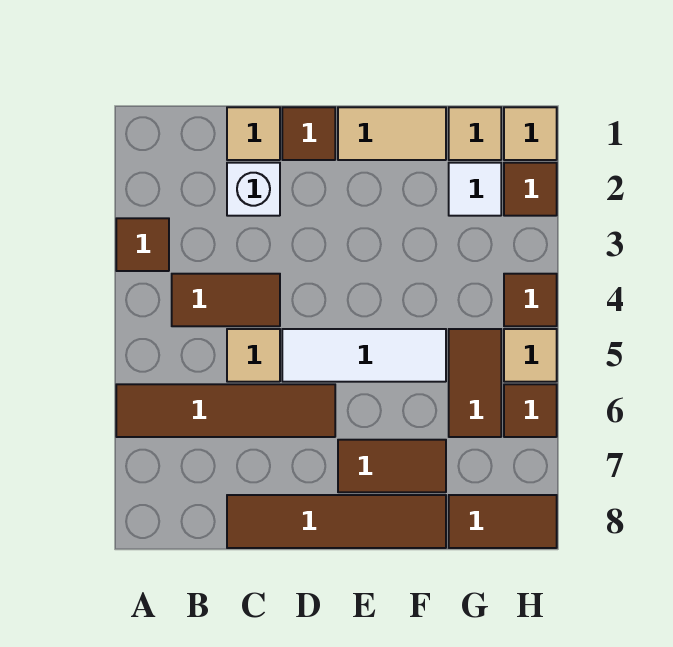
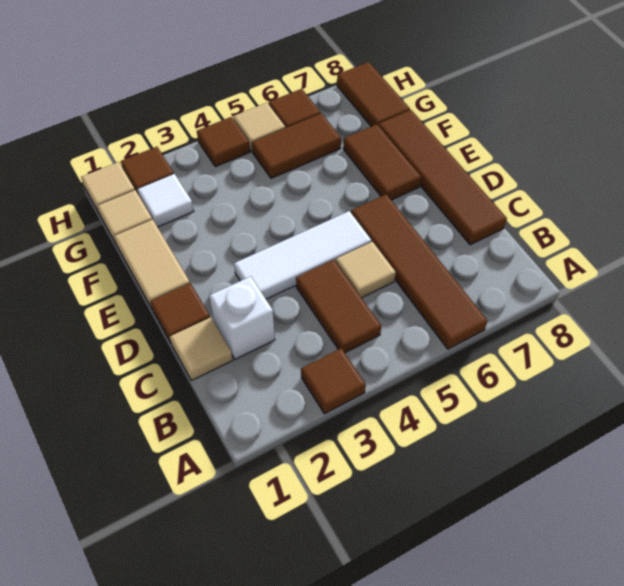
white tile D5:F5 level 1 -> white tile D3:D5 level 1

